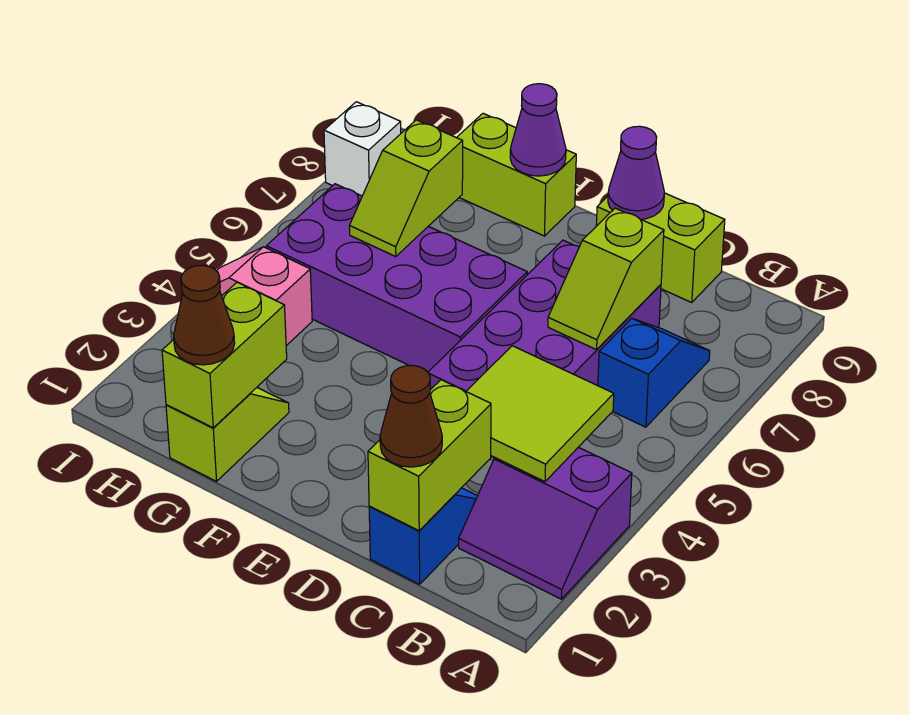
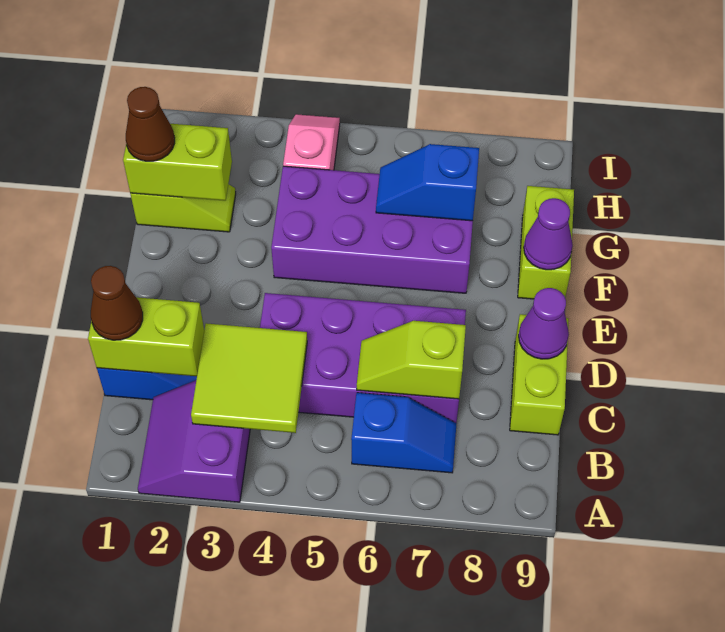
purple brick E5:H6 level 1 -> purple brick F4:G7 level 1
lime slope G6:G7 level 2 top 7 -> blue slope G6:G7 level 2 top 7
white brick I8 level 1 -> none

